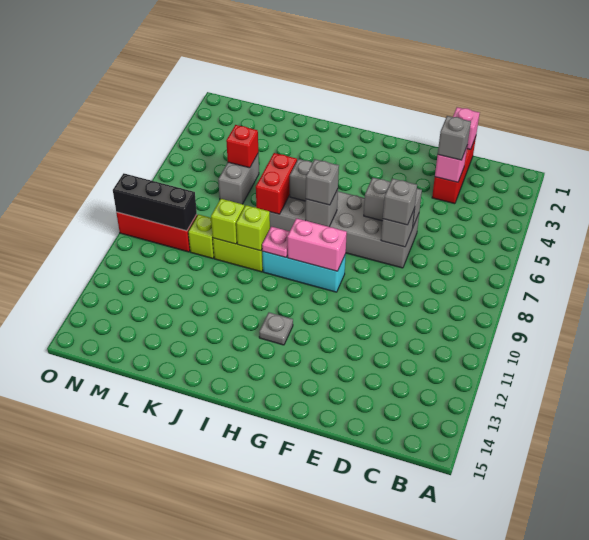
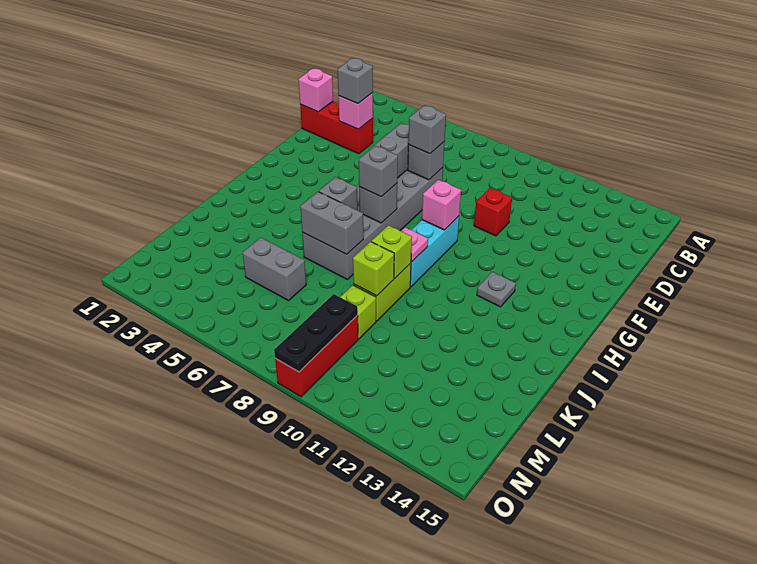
pink brick G9:H9 level 2 -> pink brick G9 level 2
red brick J6:J7 level 2 -> grey brick J6:J7 level 2
red brick L5 level 2 -> red brick E10 level 1
black brick M9:O9 level 2 -> black plate M9:O9 level 2

